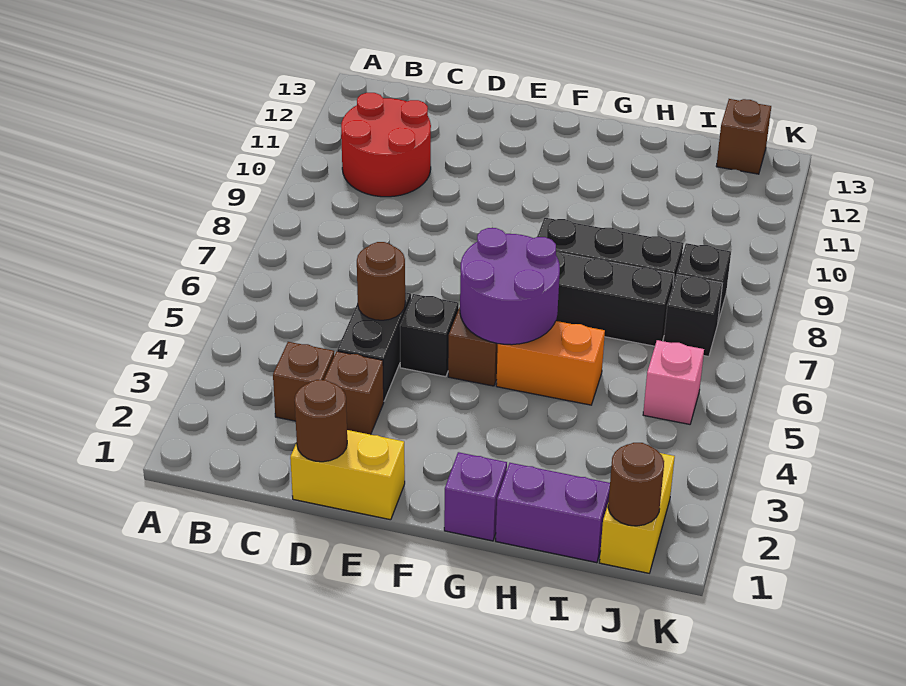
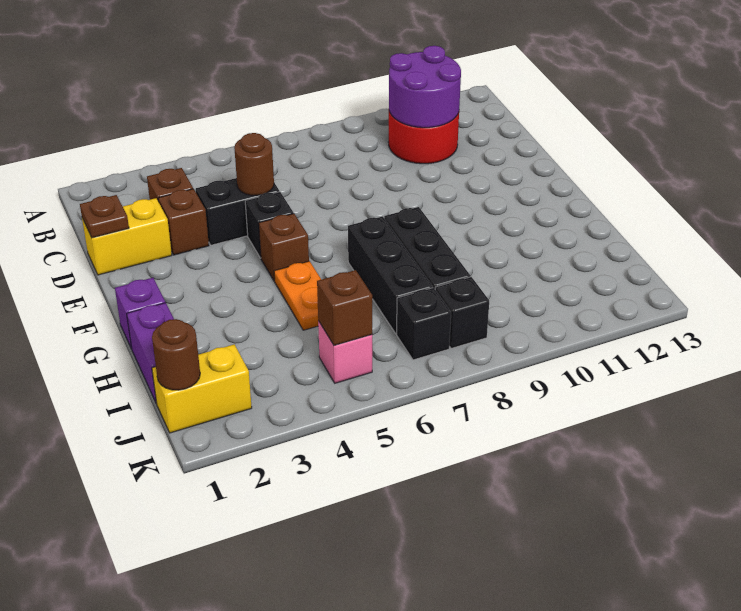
yellow brick D1:E1 level 1 -> yellow brick D1:D2 level 1
brown round brick D1 level 2 -> brown plate D1 level 2
purple round brick F5:G6 level 2 -> purple round brick B10:C11 level 2
orange brick G5:H5 level 1 -> orange plate G5:H5 level 1
brown brick J13 level 1 -> brown brick J5 level 2

